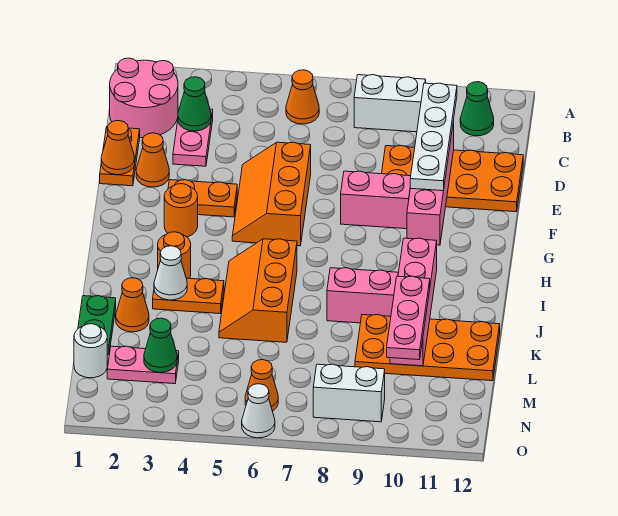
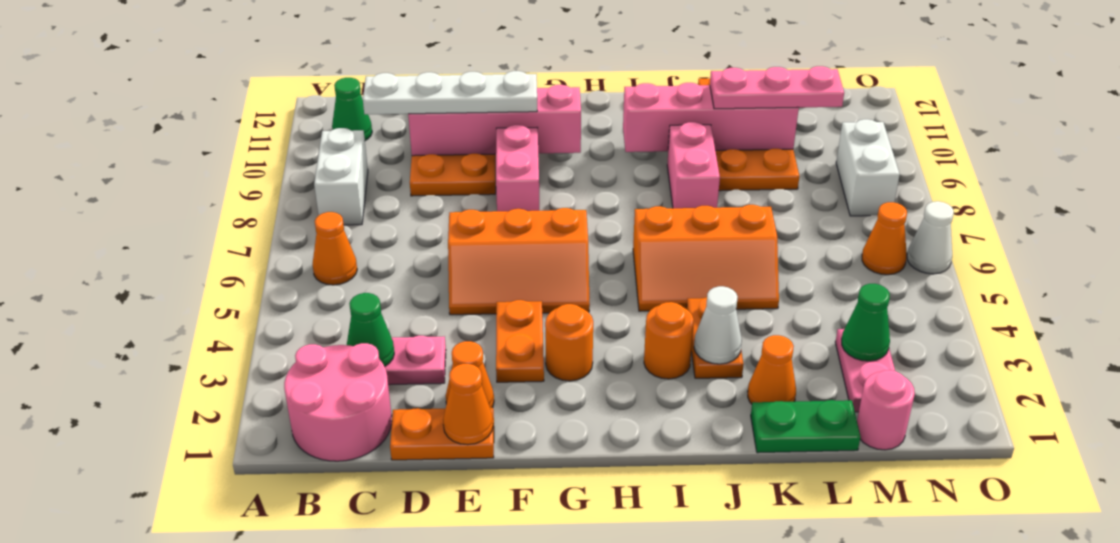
white round brick M1 level 1 -> pink round brick M1 level 1

